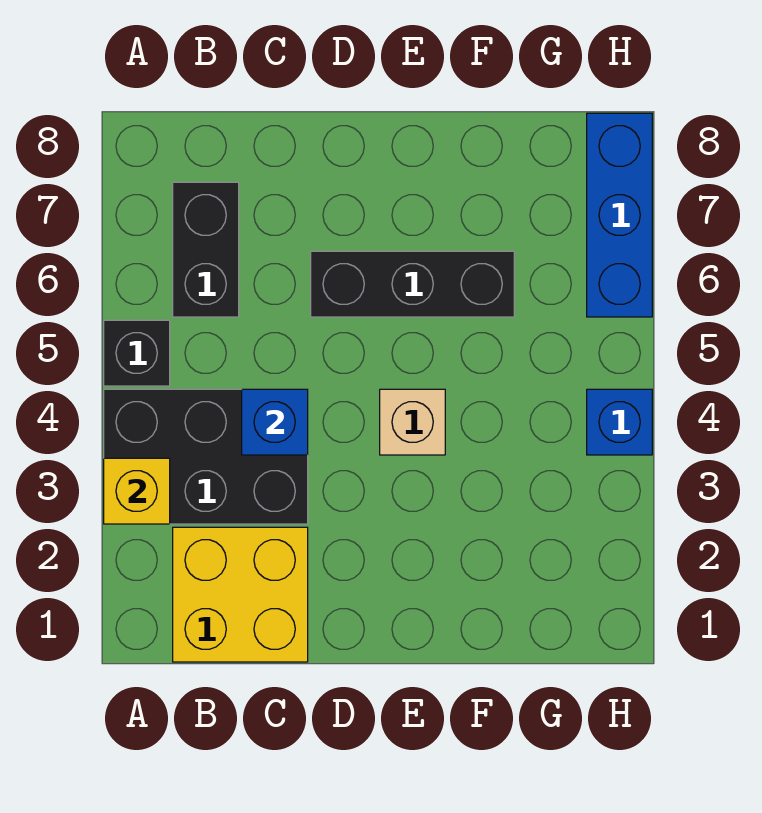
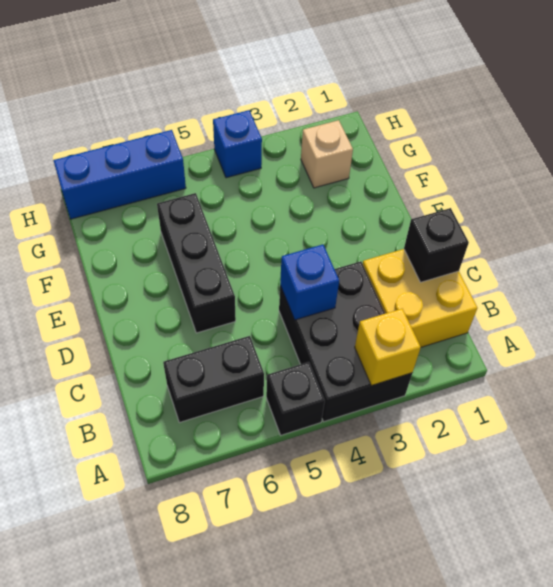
none -> black brick C1 level 2
tan brick E4 level 1 -> tan brick G2 level 1

